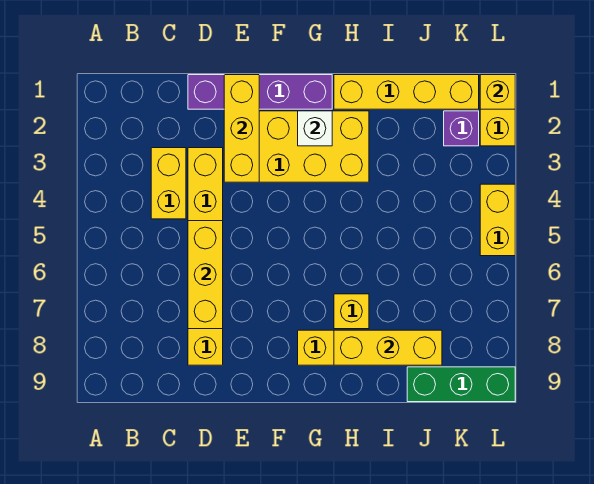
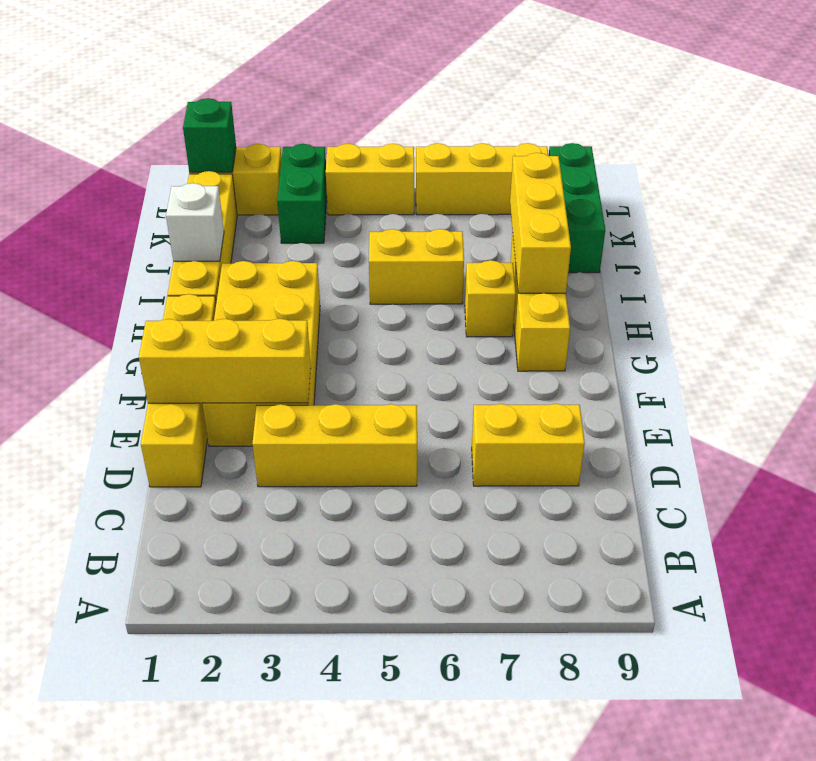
yellow brick C3:C4 level 1 -> yellow brick I5:I6 level 1
purple brick D1:G1 level 1 -> yellow brick D1:G1 level 1
yellow brick D5:D7 level 2 -> yellow brick L6:L8 level 1
white brick G2 level 2 -> white brick I1 level 2
purple brick K2 level 1 -> none
none -> green brick K3:L3 level 1
yellow brick L1 level 2 -> green brick L1 level 2

